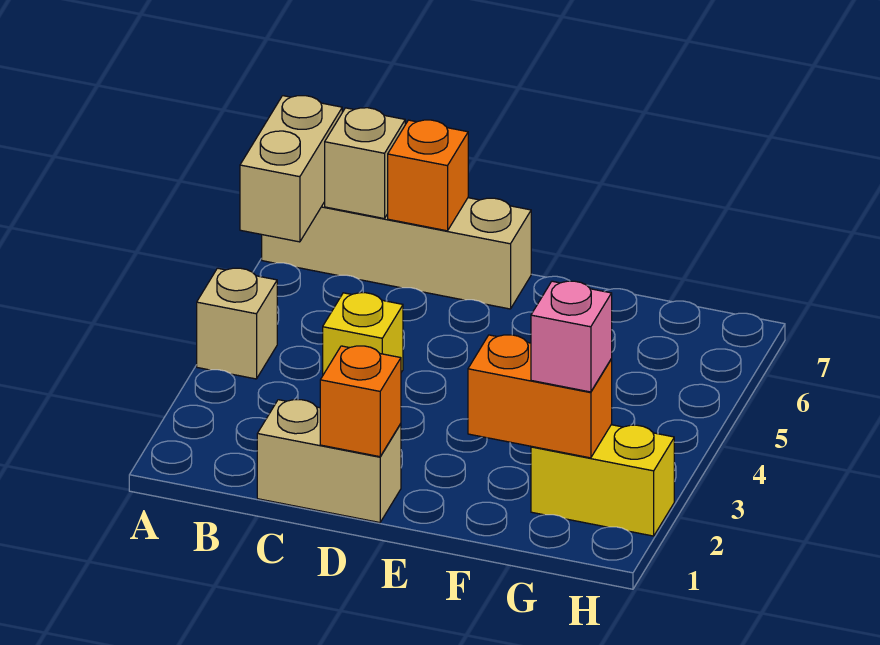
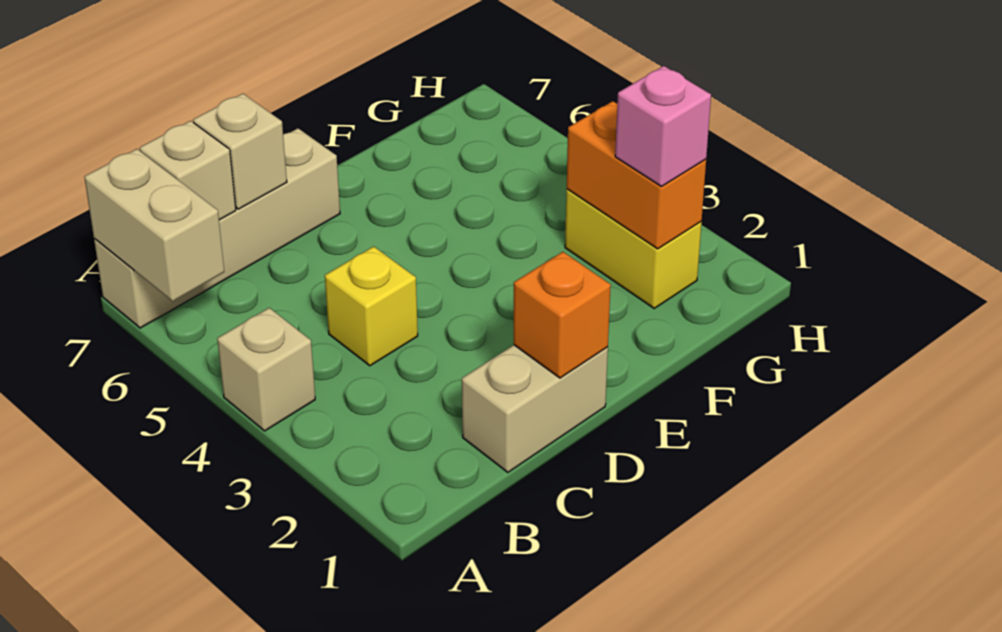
orange brick C7 level 2 -> tan brick C7 level 2
orange brick F2:G2 level 2 -> orange brick G2:G3 level 2
yellow brick G2:H2 level 1 -> yellow brick G2:G3 level 1

